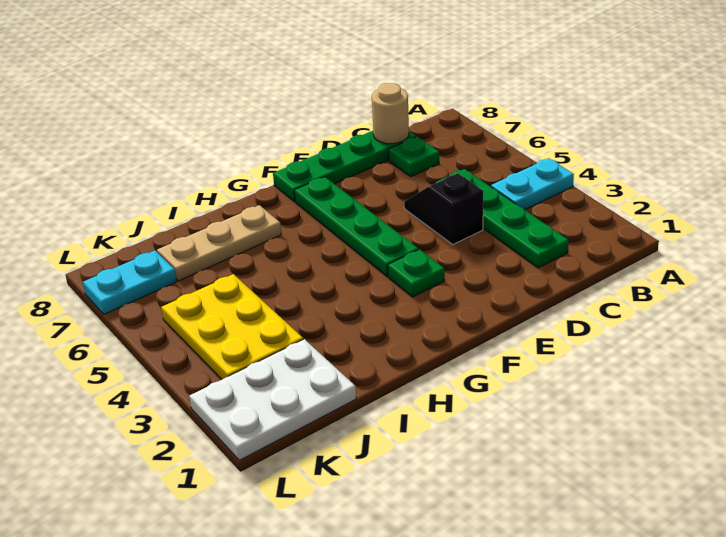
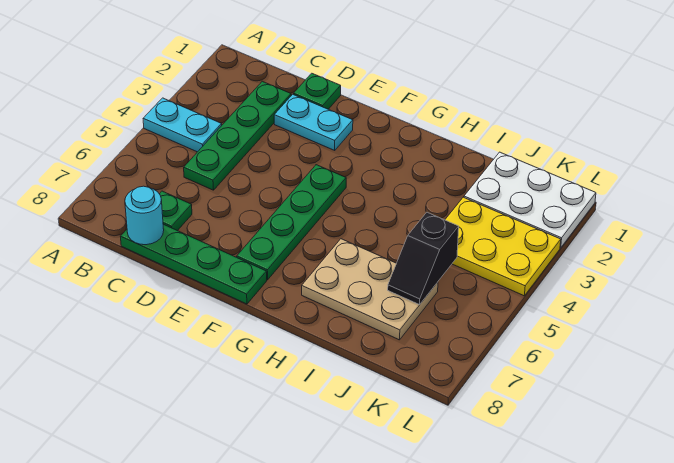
tan round brick C8 level 2 -> cyan round brick C8 level 2
black slope D4:D5 level 1 top 4 -> black slope J5:J6 level 2 top 5
green plate F3 level 1 -> green plate D1 level 1
tan plate H7:J7 level 1 -> tan plate H6:J7 level 1
yellow plate J3:K5 level 1 -> yellow plate J3:L4 level 1
cyan plate K7:L7 level 1 -> cyan plate D2:E2 level 1

